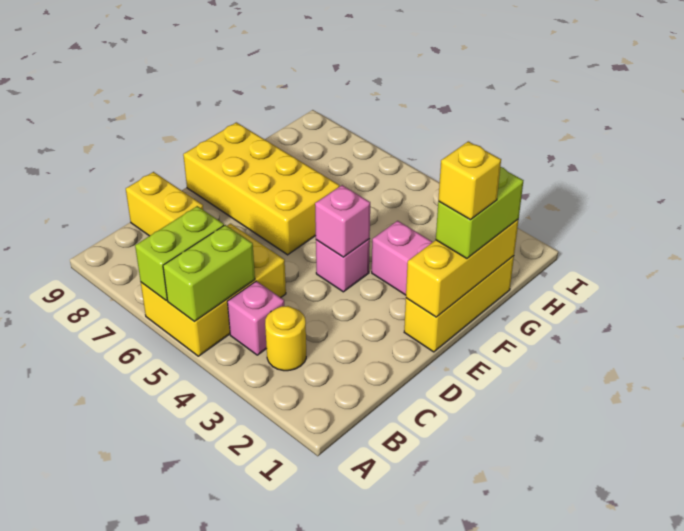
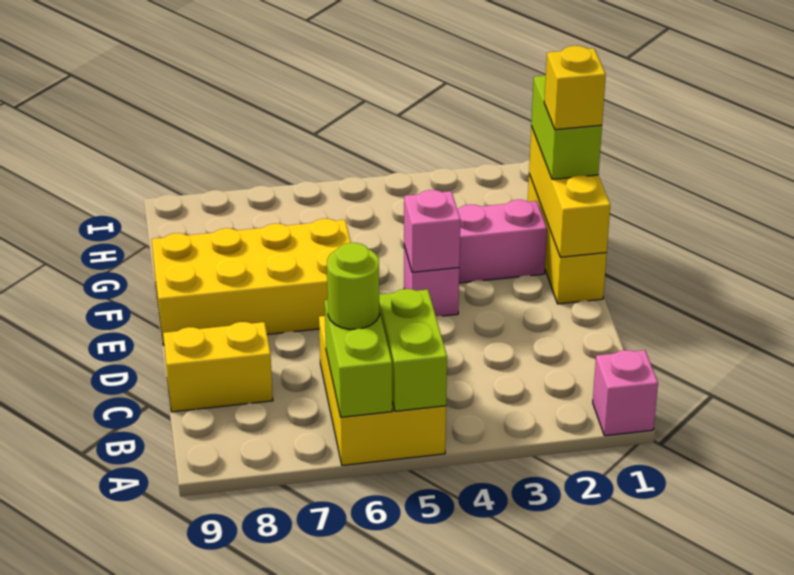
yellow round brick B3 level 1 -> none
pink brick B4 level 1 -> pink brick A1 level 1
none -> lime round brick B6 level 3

